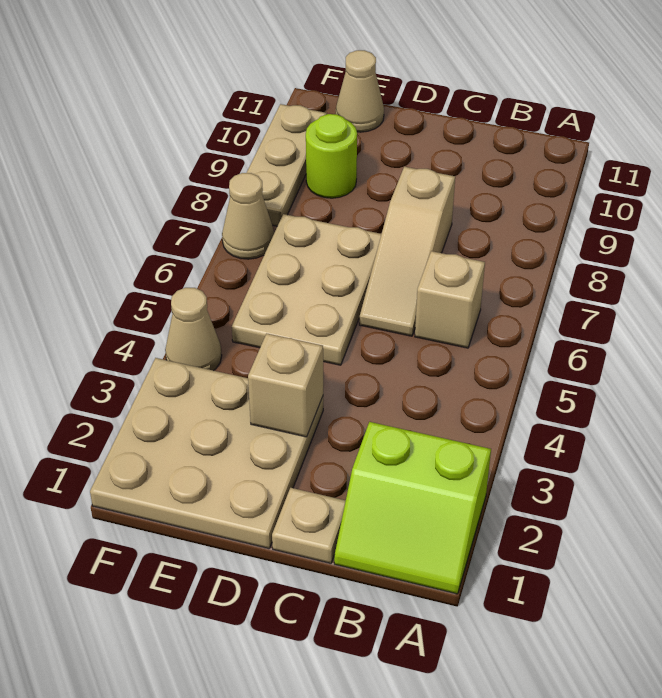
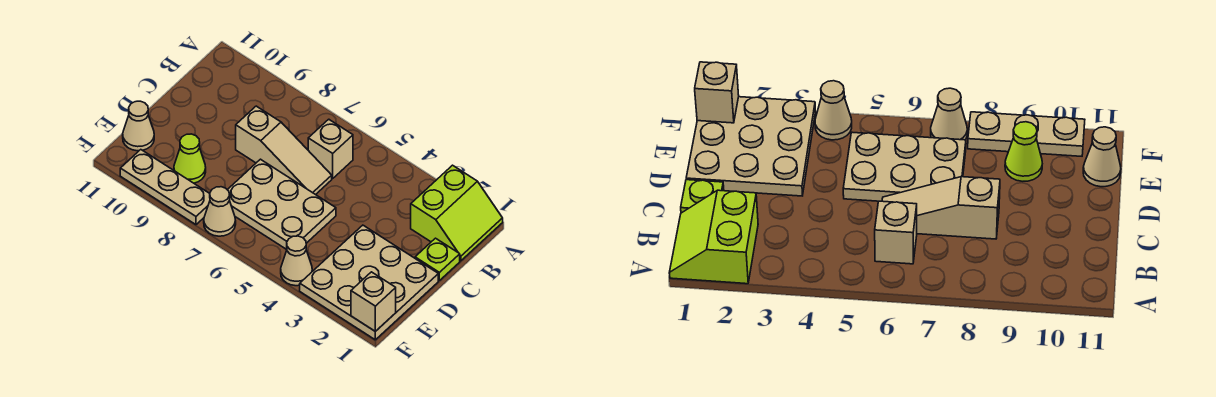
tan plate C1 level 1 -> lime plate C1 level 1
tan brick D3 level 2 -> tan brick F1 level 2
lime round brick E9 level 1 -> lime cone E9 level 1

